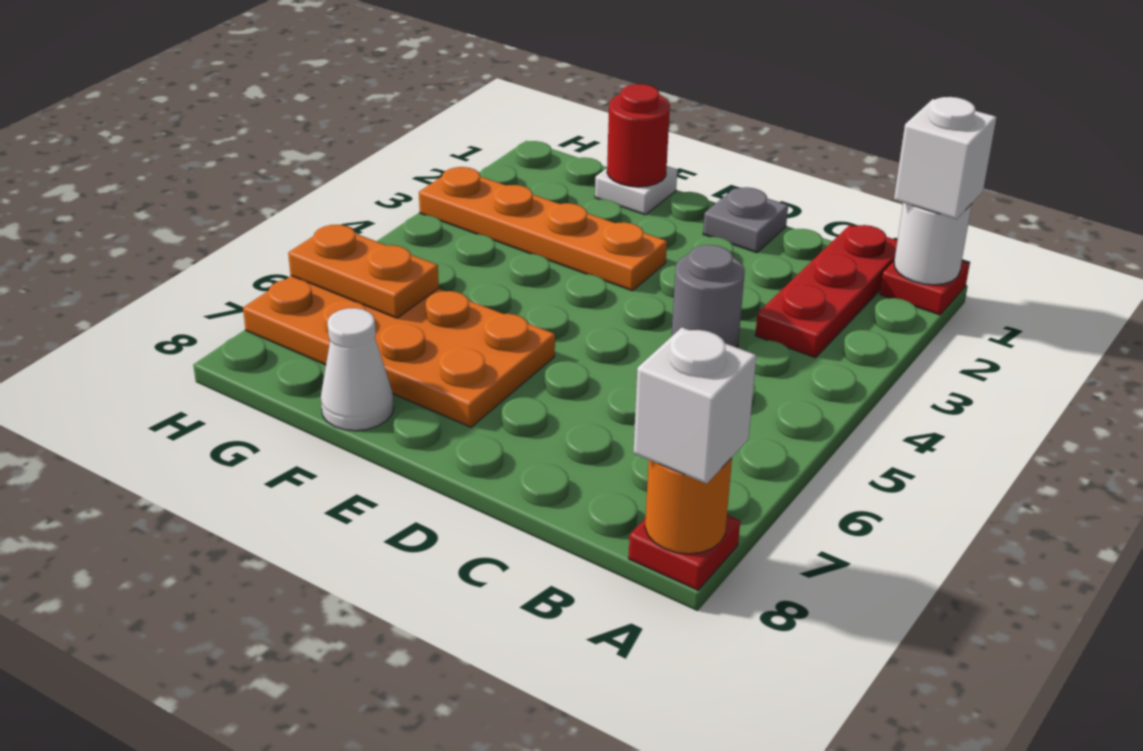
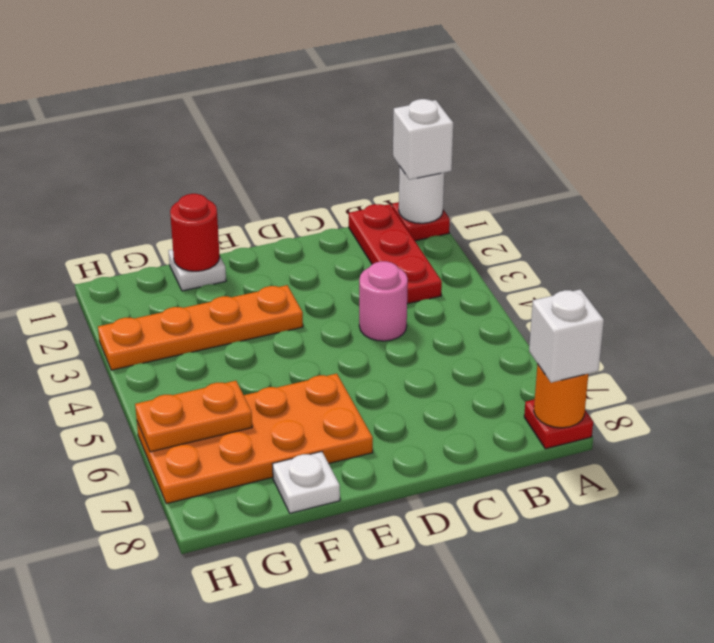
grey round brick C4 level 1 -> pink round brick C4 level 1
grey plate D1 level 1 -> none
white cone F8 level 1 -> white plate F8 level 1

